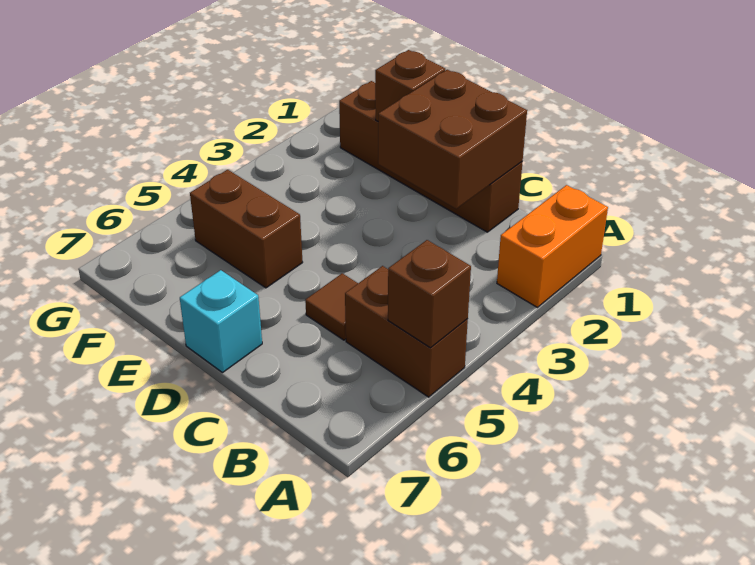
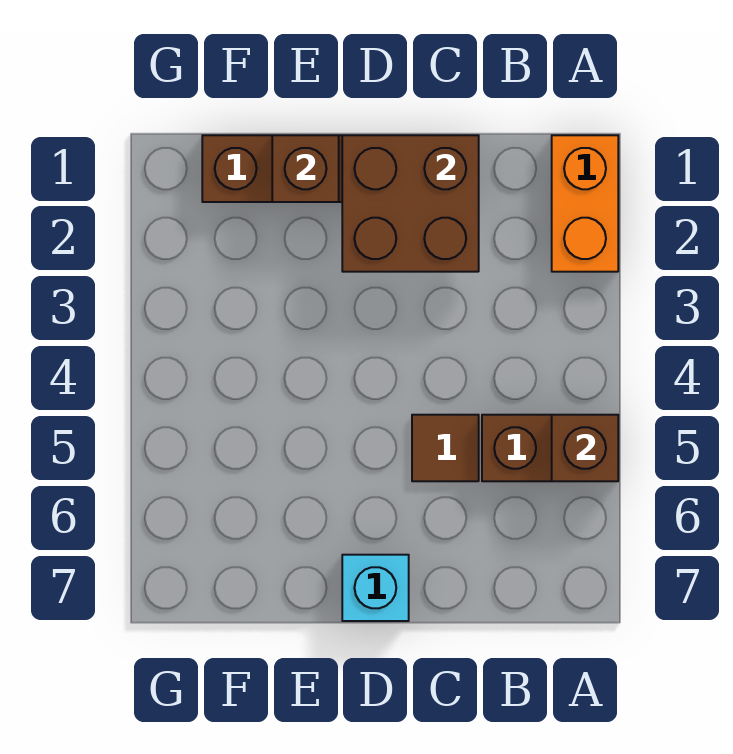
brown brick E5:F5 level 1 -> none

